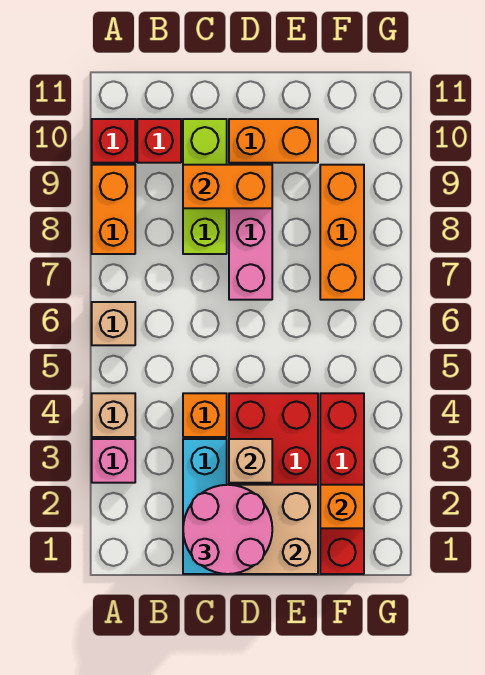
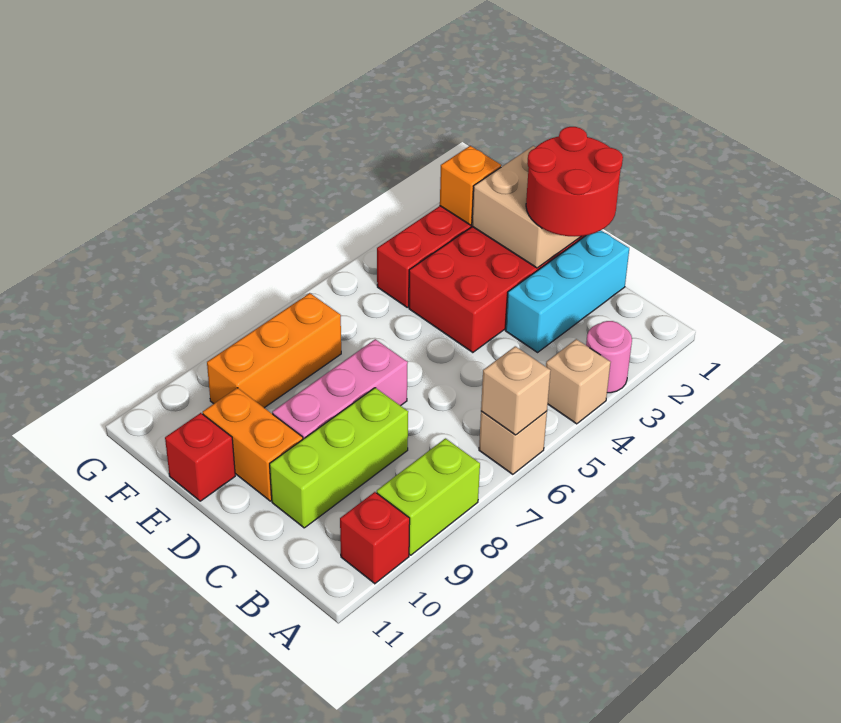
pink brick A3 level 1 -> pink round brick A3 level 1
orange brick A8:A9 level 1 -> lime brick A8:A9 level 1
red brick B10 level 1 -> red brick E11 level 1
pink round brick C1:D2 level 3 -> red round brick C1:D2 level 3
orange brick C4 level 1 -> none
orange brick C9:D9 level 2 -> none
tan brick D3 level 2 -> tan brick A6 level 2

